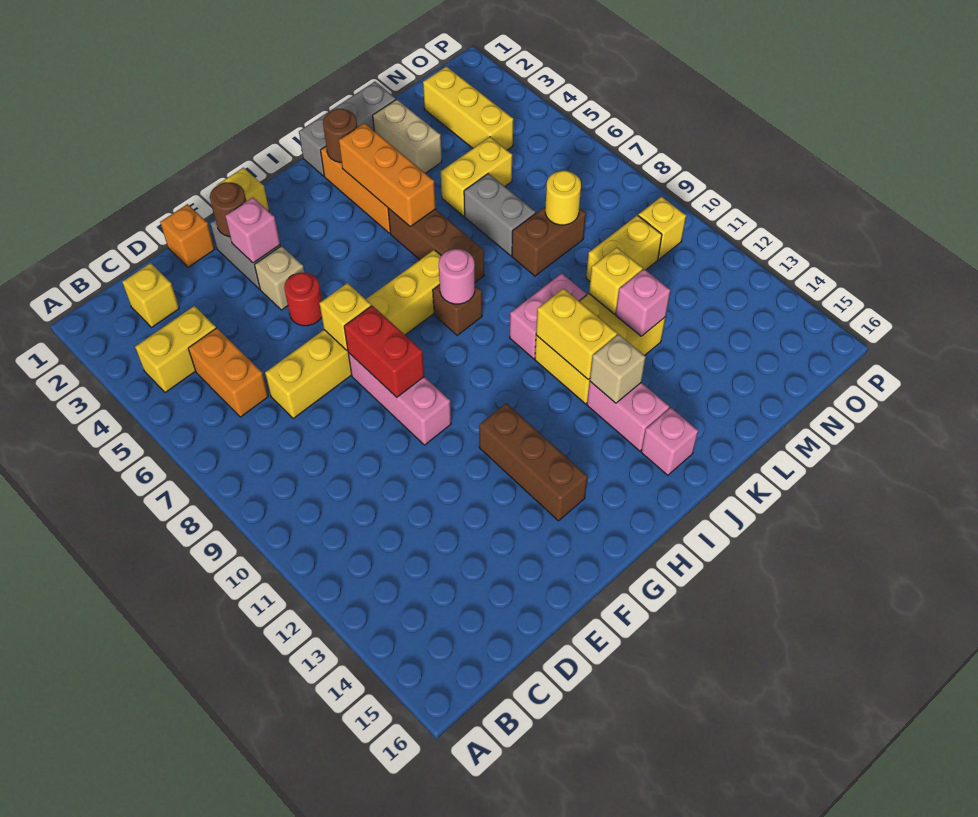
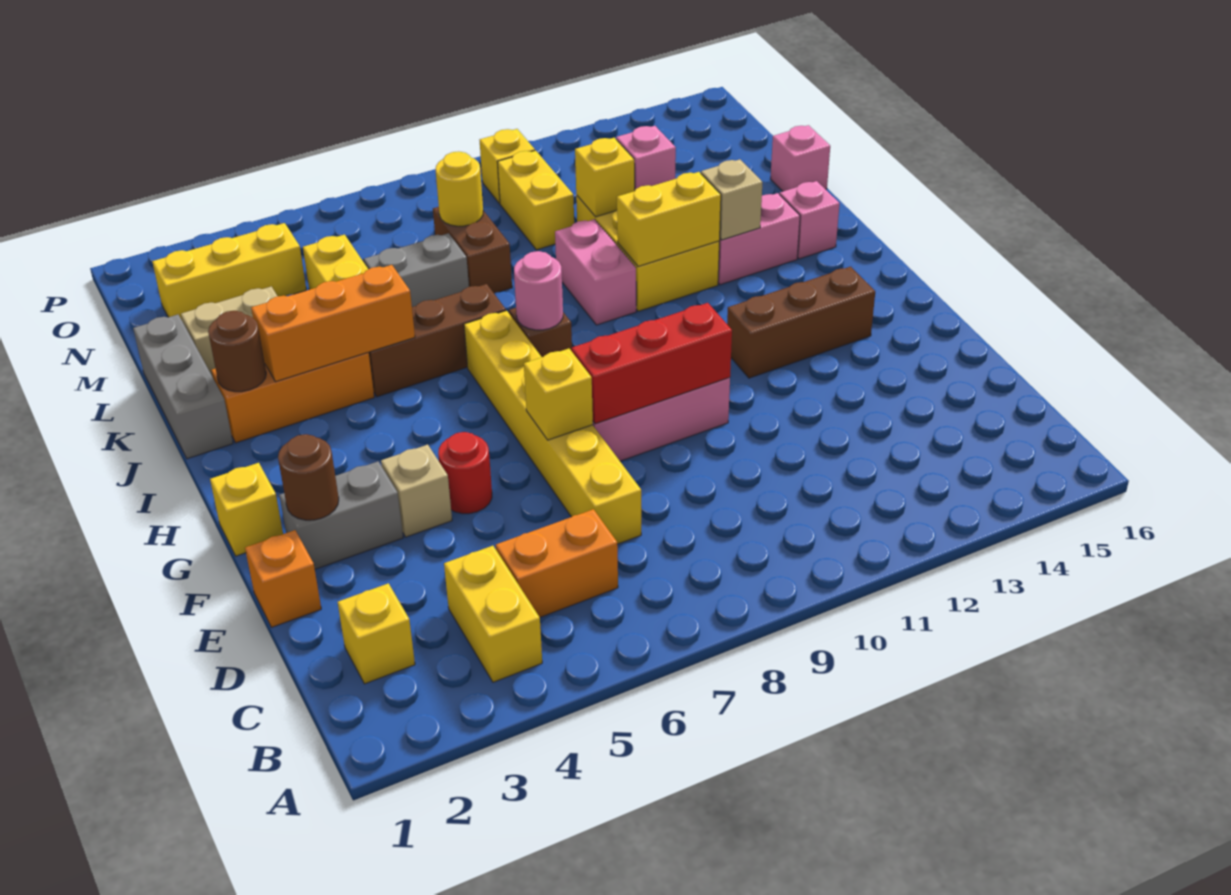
pink brick F3 level 2 -> pink brick L16 level 1
red brick F8:F9 level 2 -> red brick F8:F10 level 2

